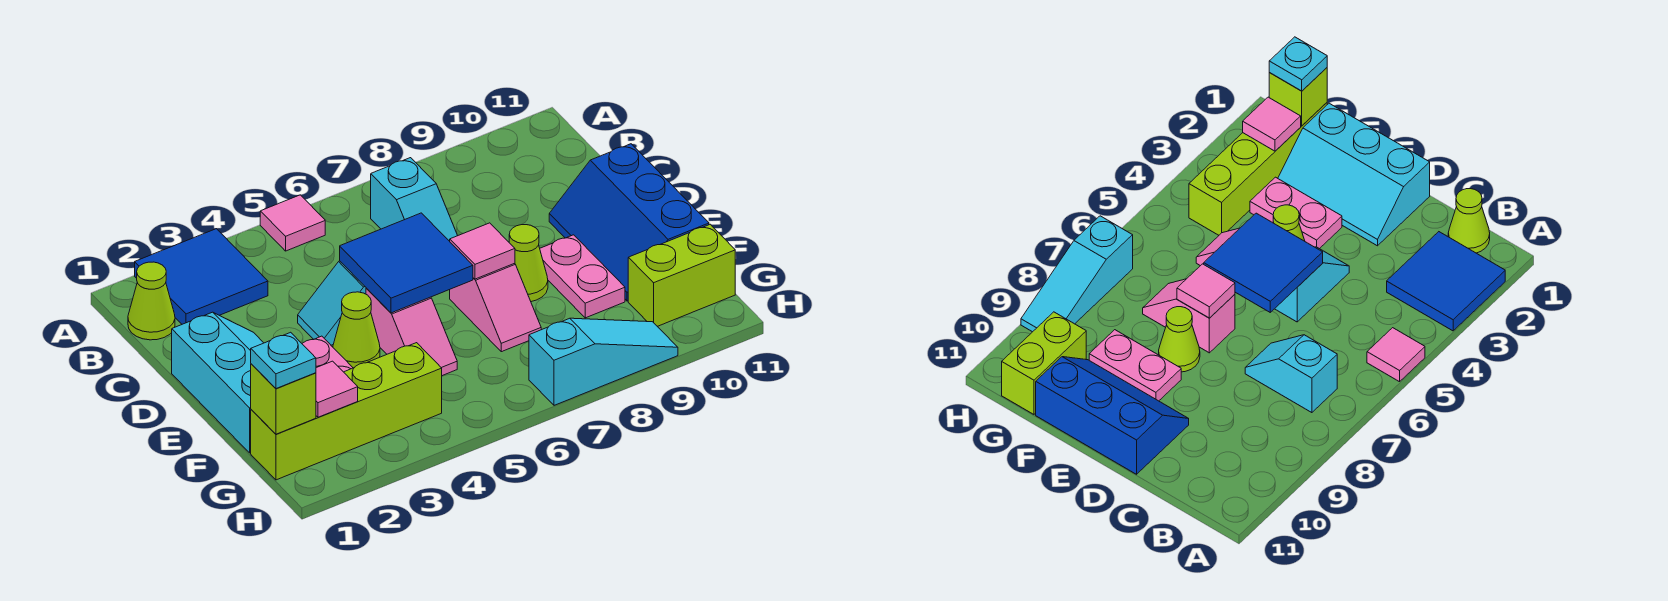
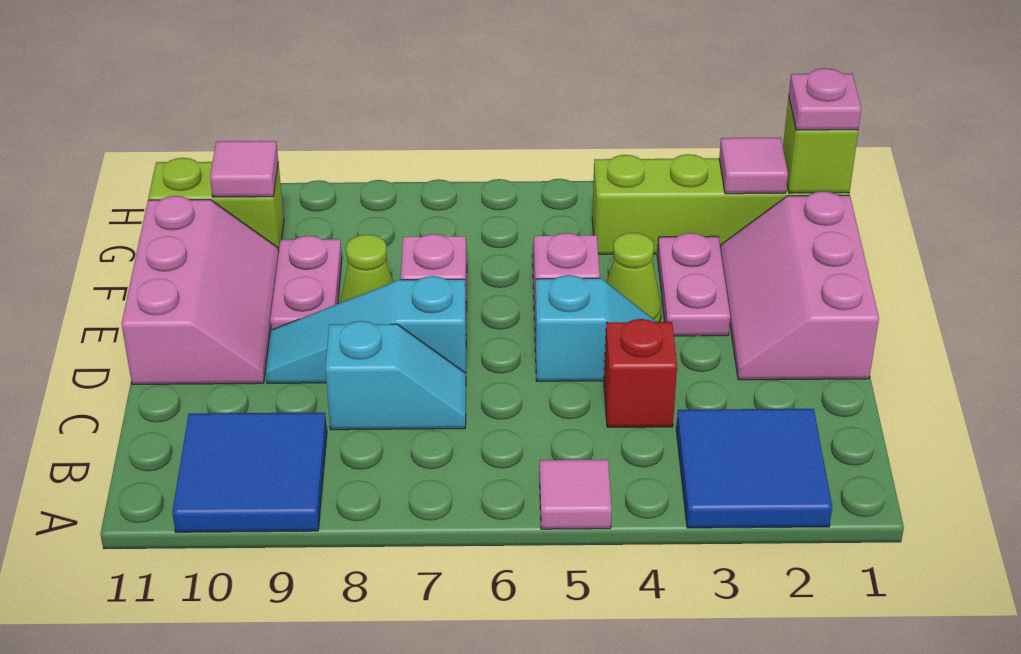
lime cone B1 level 1 -> none
cyan slope B7:C7 level 1 top B -> cyan slope C7:C8 level 1 top 8
none -> red brick C4 level 1
cyan slope D1:F2 level 1 top 1 -> pink slope D1:F2 level 1 top 1
blue tile D5:E6 level 2 -> blue tile A9:B10 level 1
blue slope D10:F11 level 1 top 11 -> pink slope D10:F11 level 1 top 11
pink tile E7 level 2 -> pink tile G10 level 2
cyan plate G1 level 3 -> pink plate G1 level 3
cyan slope H7:H9 level 1 top 7 -> cyan slope D7:D9 level 1 top 7

